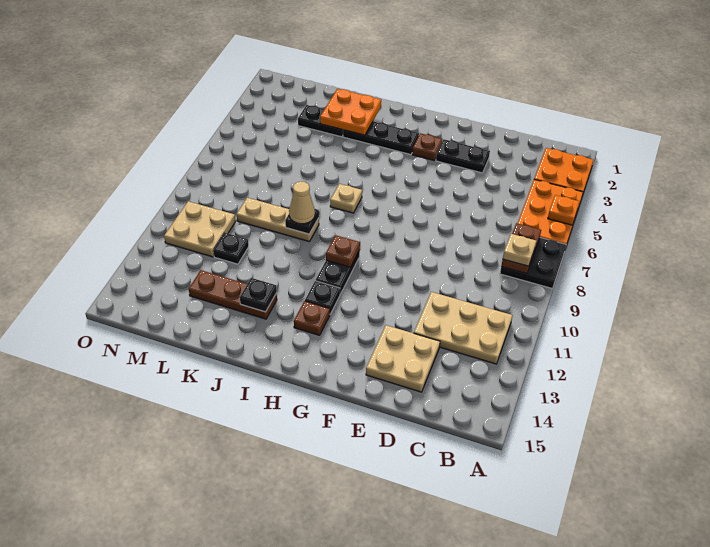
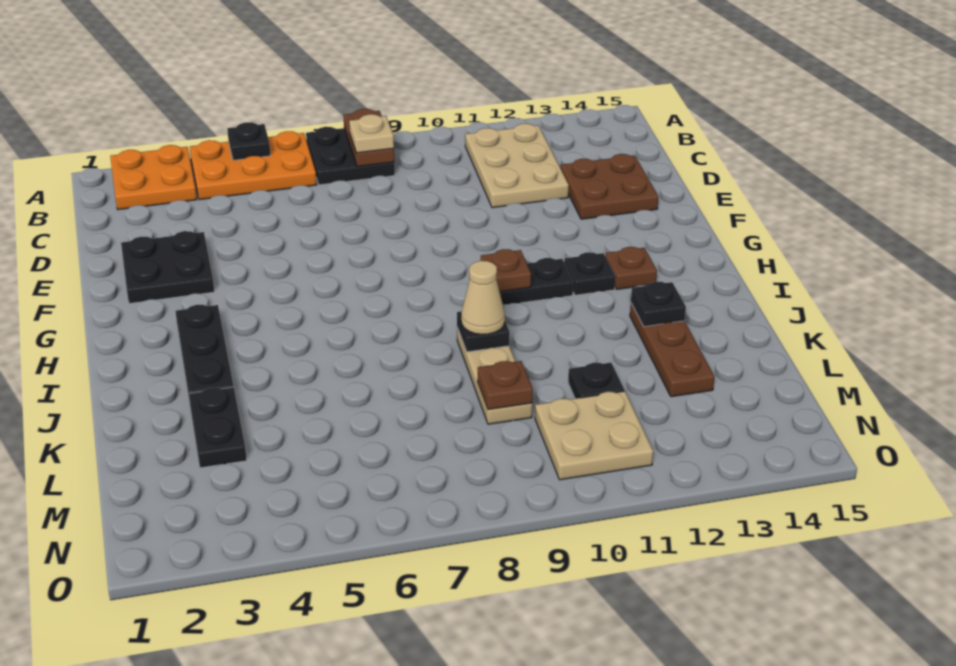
orange plate A5 level 2 -> black plate A5 level 2
brown plate B7:B8 level 2 -> brown plate A8:B8 level 2
tan plate D13:E14 level 1 -> brown plate D13:E14 level 1
black plate E3:F3 level 1 -> black plate E2:F3 level 1
brown plate G3 level 1 -> brown plate L9 level 2
tan plate I7 level 1 -> none
orange plate J2:K3 level 2 -> none

